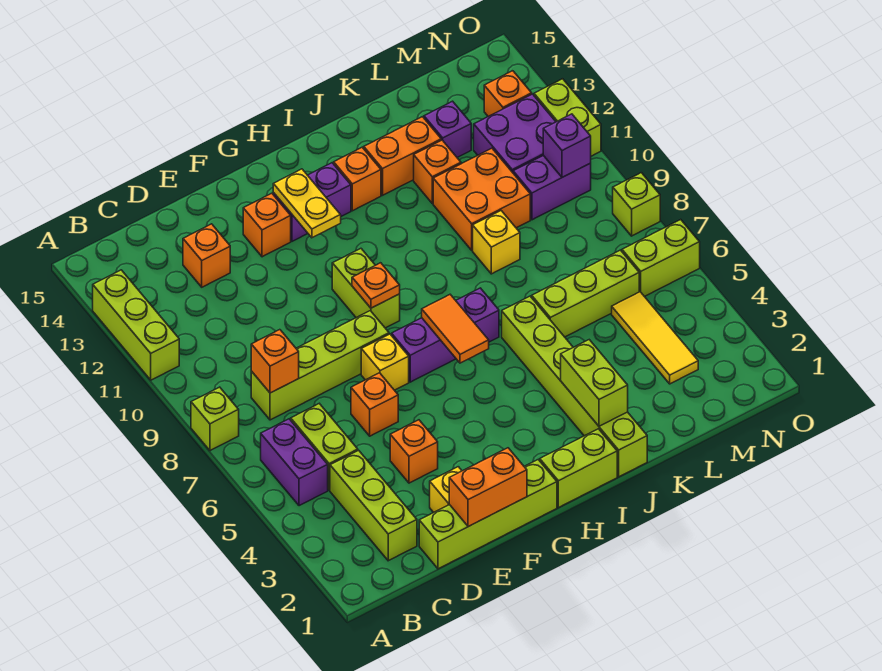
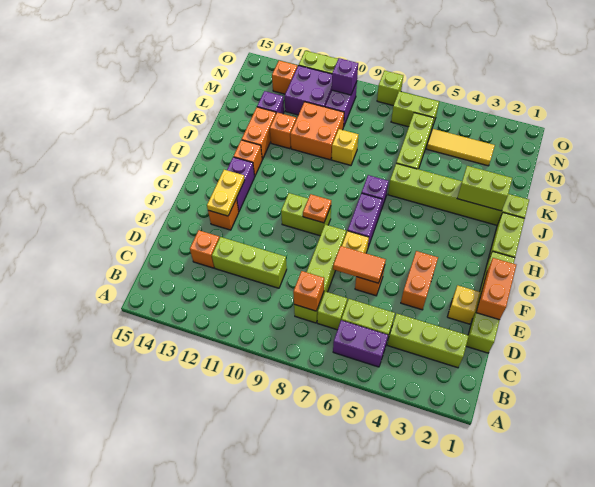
lime brick A8 level 1 -> lime brick C7 level 1
lime brick A11:A13 level 1 -> lime brick D10:D12 level 1
orange brick E4 level 1 -> orange brick E4:F4 level 1
yellow plate G12:G13 level 2 -> yellow plate F13:G13 level 2
orange tile H6:H7 level 2 -> orange tile E6:E7 level 2
lime brick N6:O6 level 1 -> lime brick N6:N7 level 1

